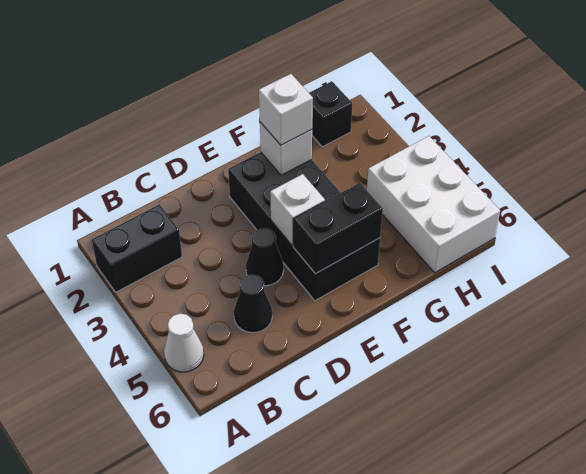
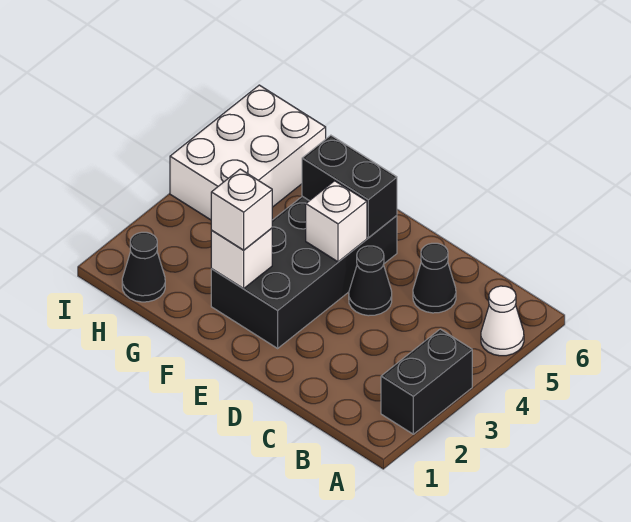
black brick A2:B2 level 1 -> black brick A2:A3 level 1
black brick H1 level 1 -> black cone H1 level 1

